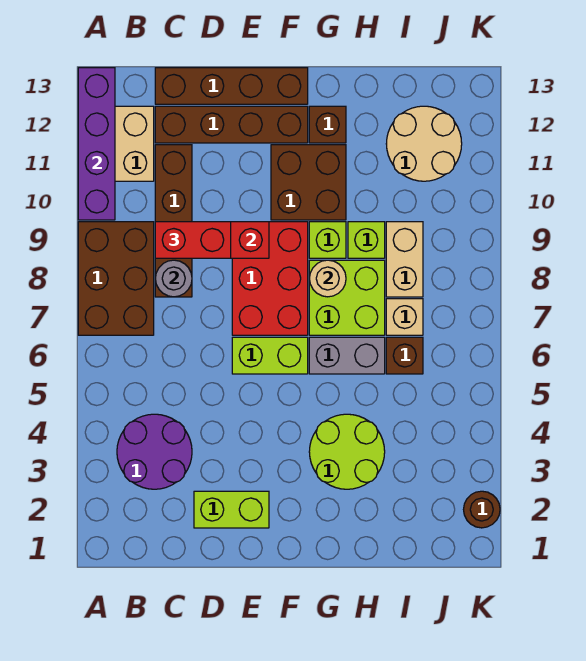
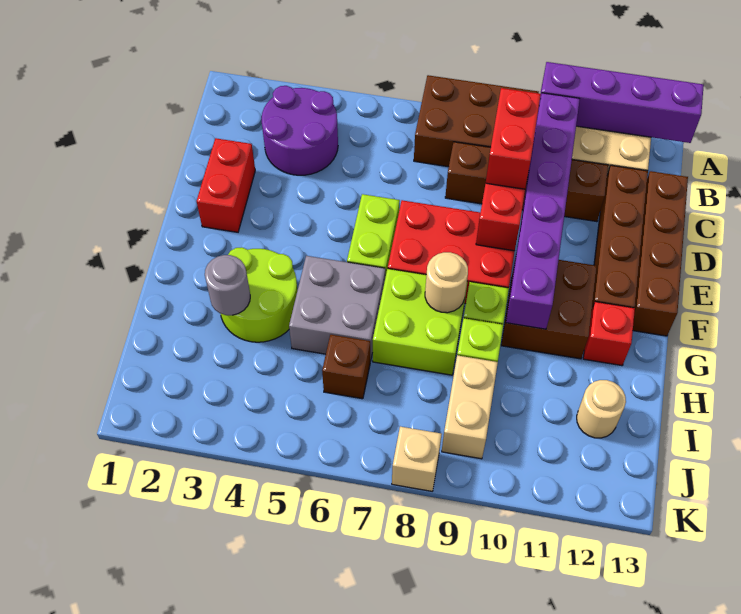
none -> purple brick B10:G10 level 2
grey round brick C8 level 2 -> grey round brick H3 level 2
lime brick D2:E2 level 1 -> red brick D2:E2 level 1
grey brick G6:H6 level 1 -> grey brick G5:H6 level 1
brown brick G12 level 1 -> red brick G12 level 1
tan brick I7 level 1 -> tan brick K8 level 1
tan brick I8:I9 level 1 -> tan brick I9:J9 level 1
tan round brick I11:J12 level 1 -> tan round brick I12 level 1
brown round brick K2 level 1 -> none

